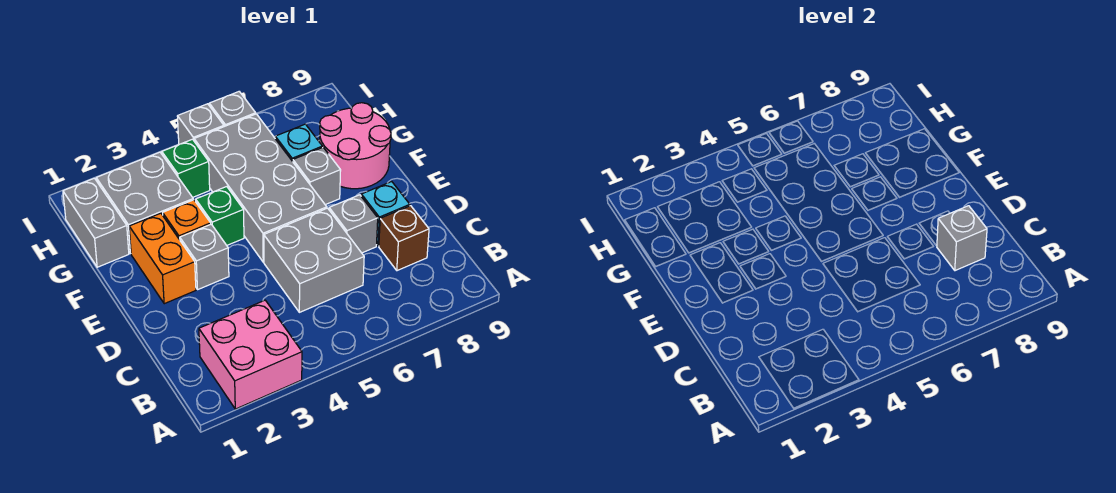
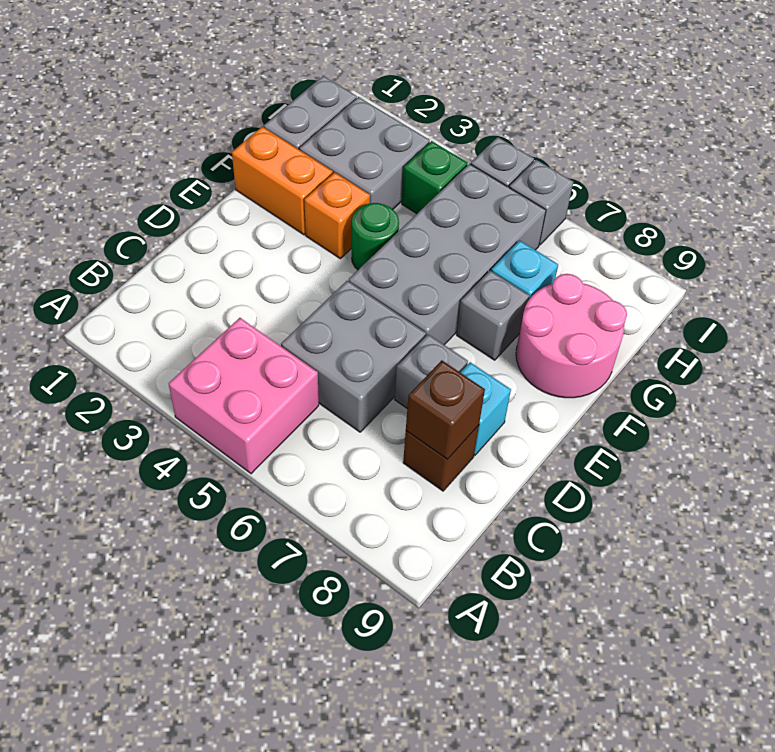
pink brick A2:B3 level 1 -> pink brick A4:B5 level 1
grey brick C8 level 2 -> brown brick C8 level 2
orange brick E2:F2 level 1 -> orange brick F1:F2 level 1
grey brick E3 level 1 -> none
green brick F4 level 1 -> green round brick F4 level 1

